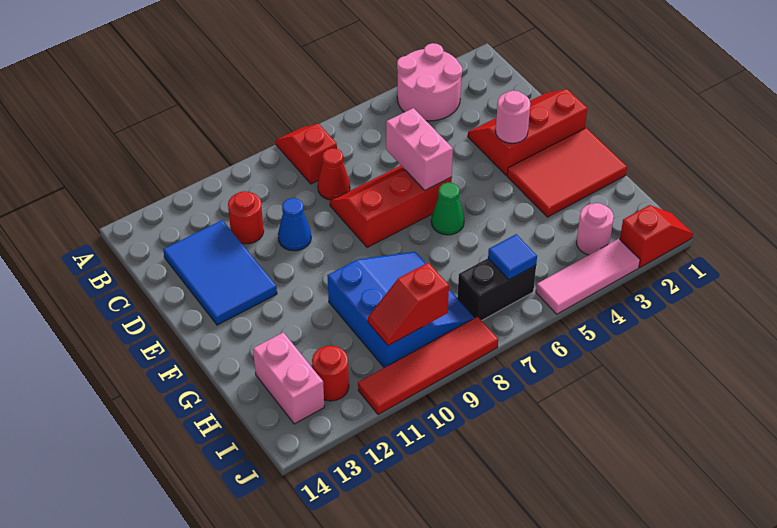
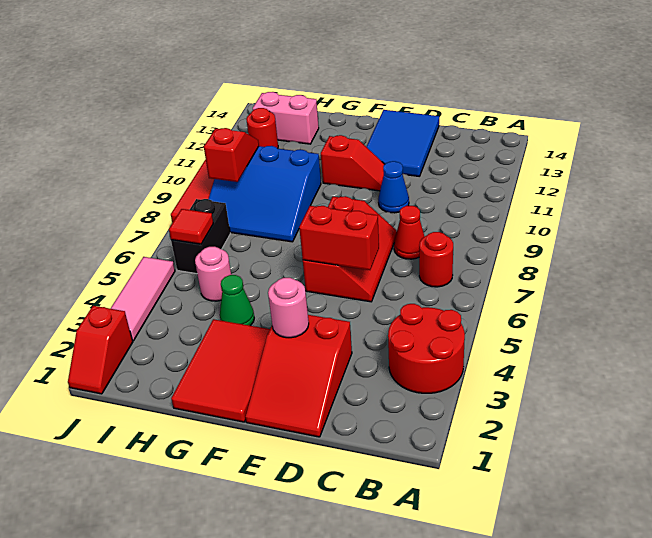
pink round brick A3:B4 level 1 -> red round brick A3:B4 level 1
red slope A8:B8 level 1 top B -> red slope E11:F11 level 1 top F
red round brick C11 level 1 -> red round brick B7 level 1
blue tile C12:E13 level 1 -> blue tile D12:E14 level 1
red slope D1:E3 level 1 top E -> red slope D1:E3 level 1 top 3
pink brick D6:E6 level 2 -> red brick D6:E6 level 2
green cone F6 level 1 -> green cone G4 level 1
pink round brick I3 level 1 -> pink round brick H5 level 1
blue tile I6 level 2 -> red tile I6 level 2

